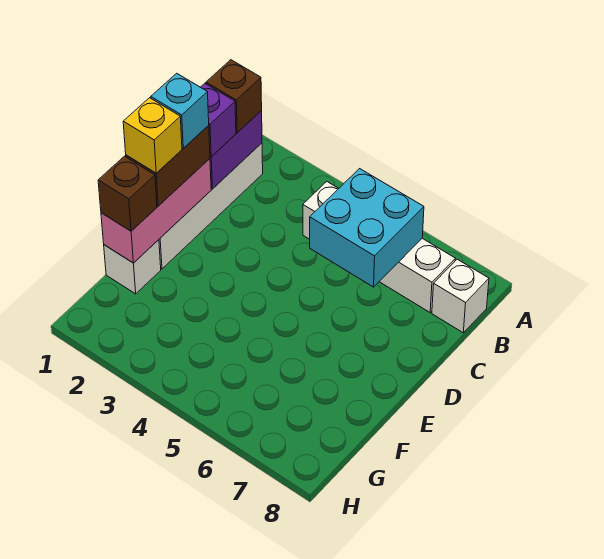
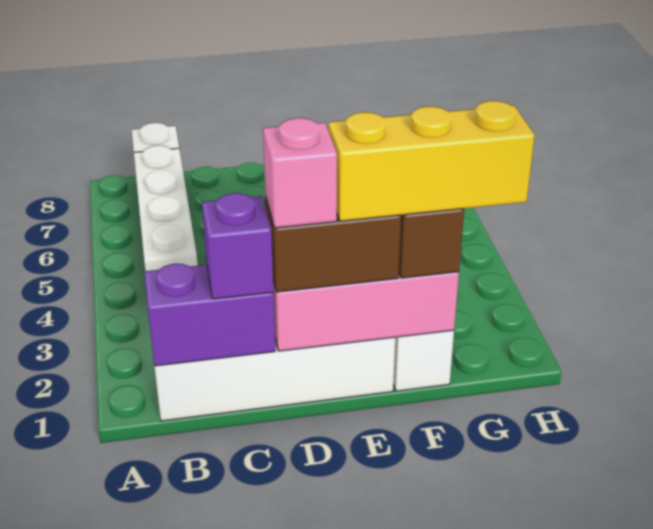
brown brick B1 level 3 -> none
cyan brick B5:C6 level 2 -> none
cyan brick D1 level 4 -> pink brick D1 level 4
yellow brick E1 level 4 -> yellow brick E1:G1 level 4

